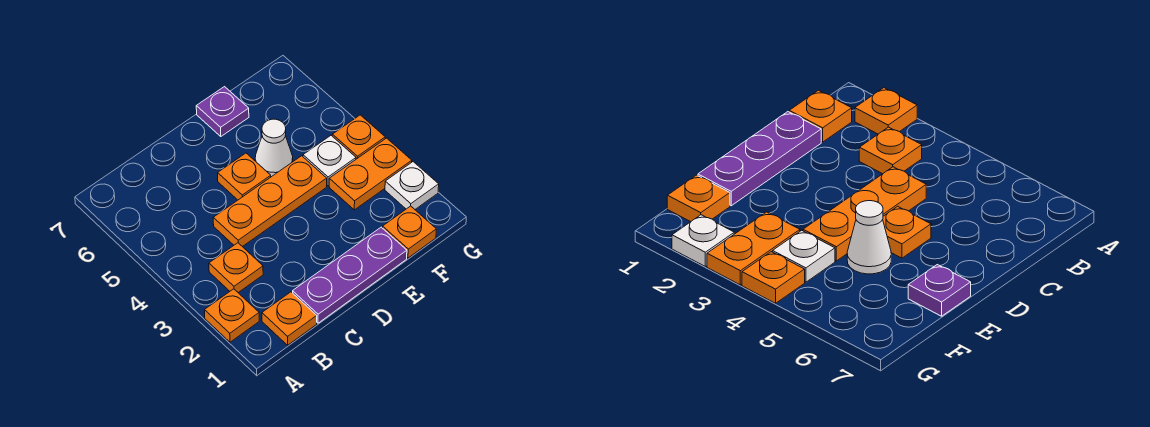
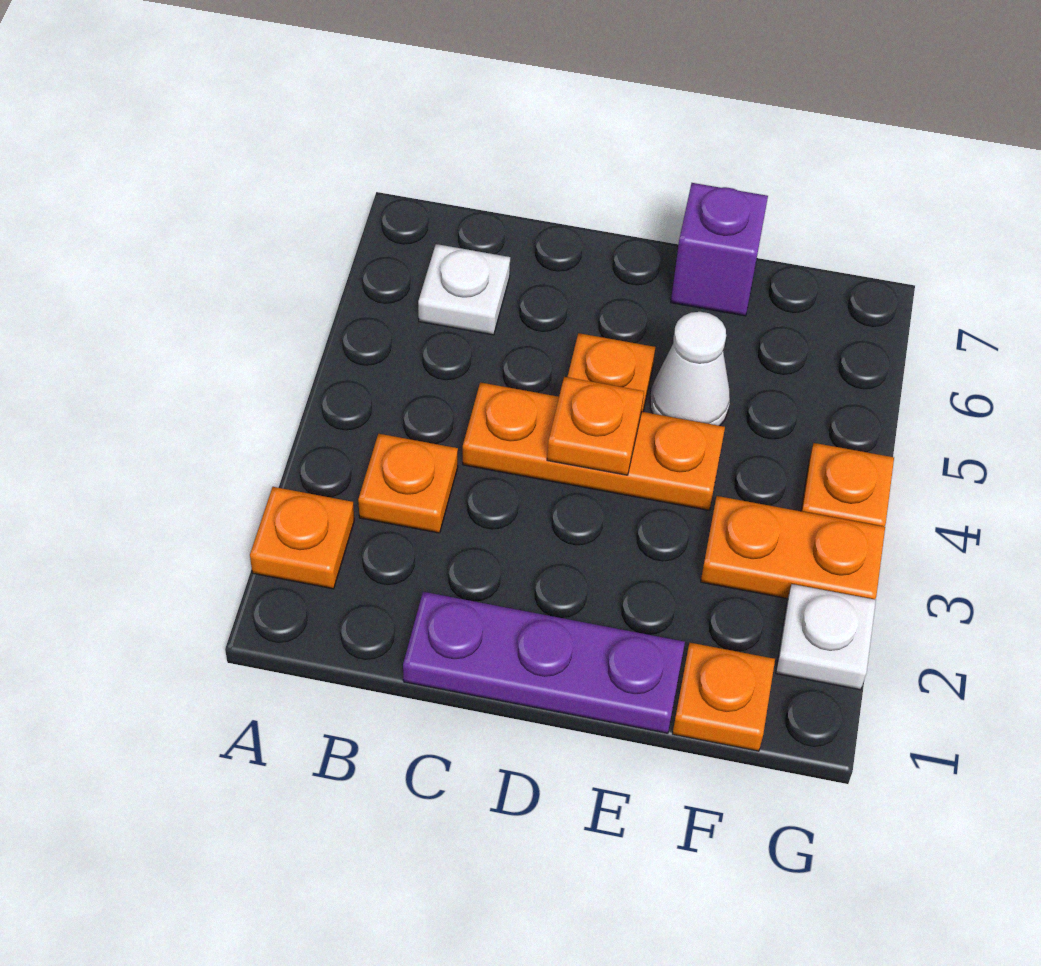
orange plate B1 level 1 -> orange plate D4 level 2
purple plate E7 level 1 -> purple brick E7 level 1
white plate F4 level 1 -> white plate B6 level 1

